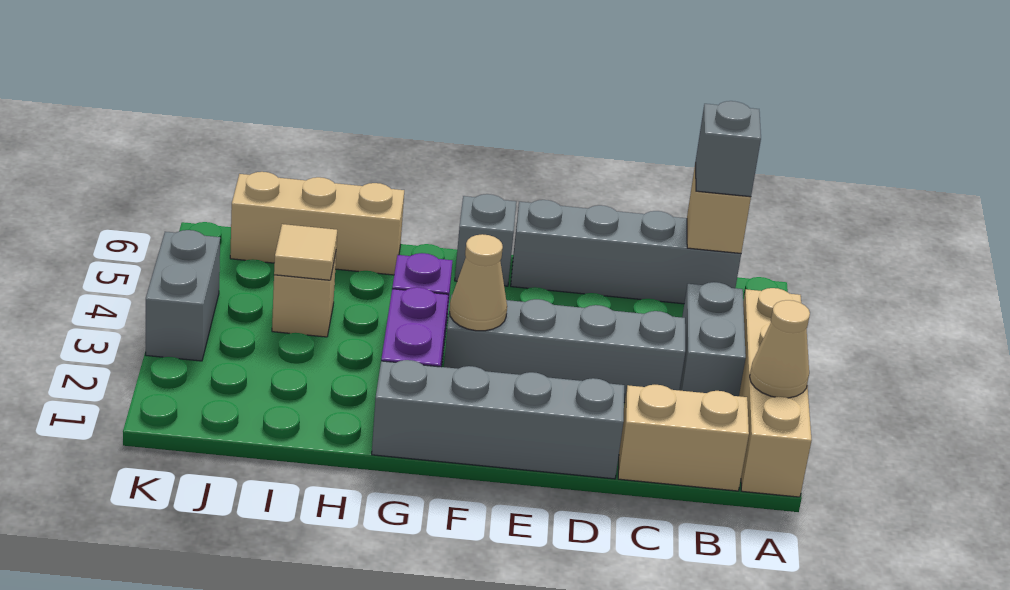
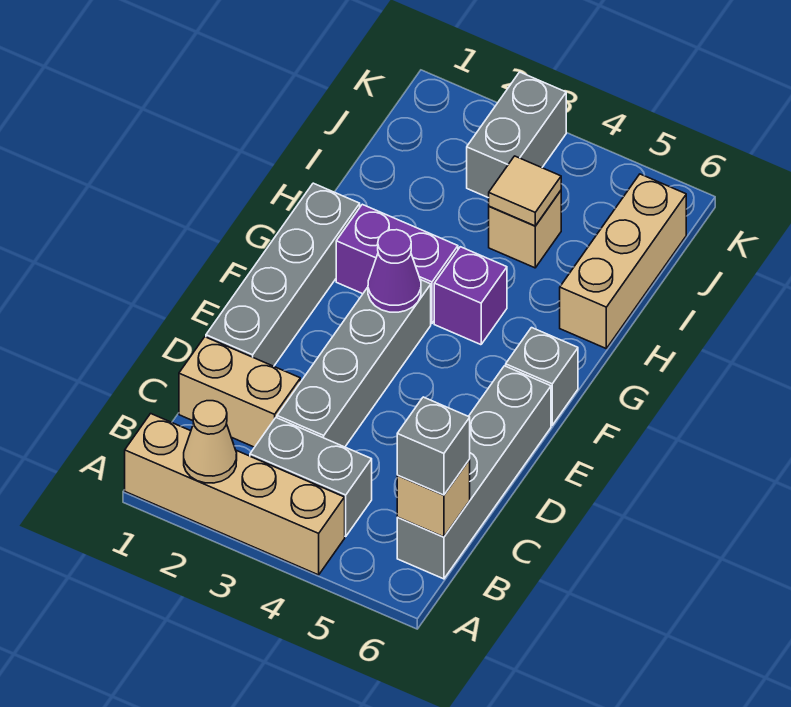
tan brick B1:C1 level 1 -> tan brick C1:C2 level 1
tan cone F3 level 2 -> purple cone F3 level 2
grey brick K3:K4 level 1 -> grey brick J3:K3 level 1

